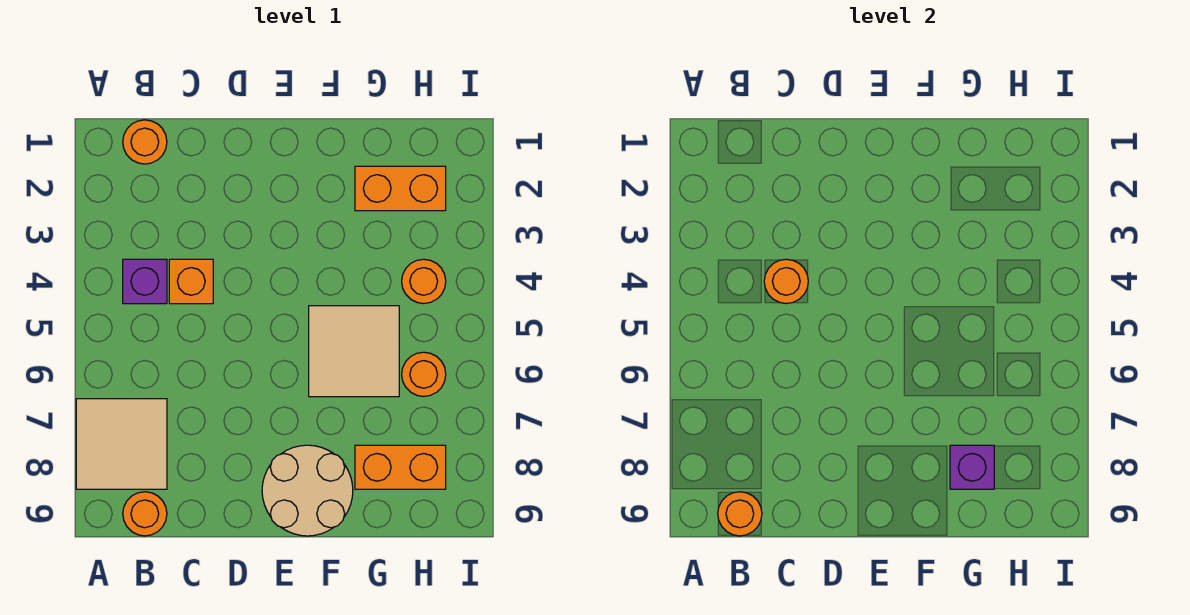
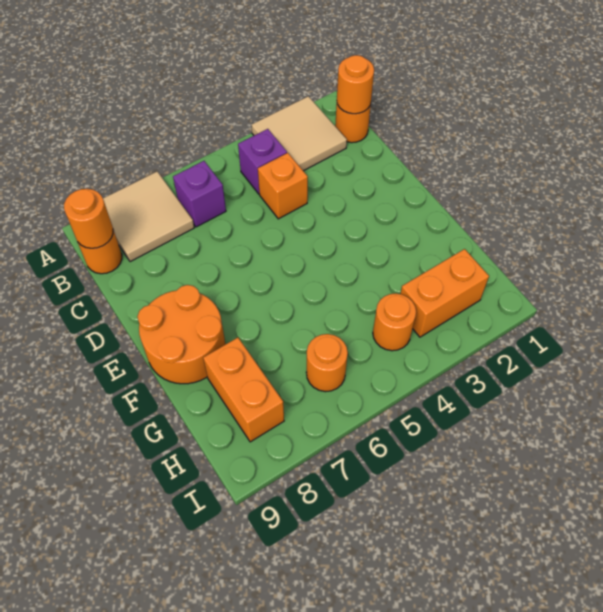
orange round brick C4 level 2 -> orange round brick B1 level 2
tan round brick E8:F9 level 1 -> orange round brick E8:F9 level 1
tan tile F5:G6 level 1 -> tan tile A2:B3 level 1
orange brick G2:H2 level 1 -> orange brick H2:H3 level 1
purple brick G8 level 2 -> purple brick B6 level 1

